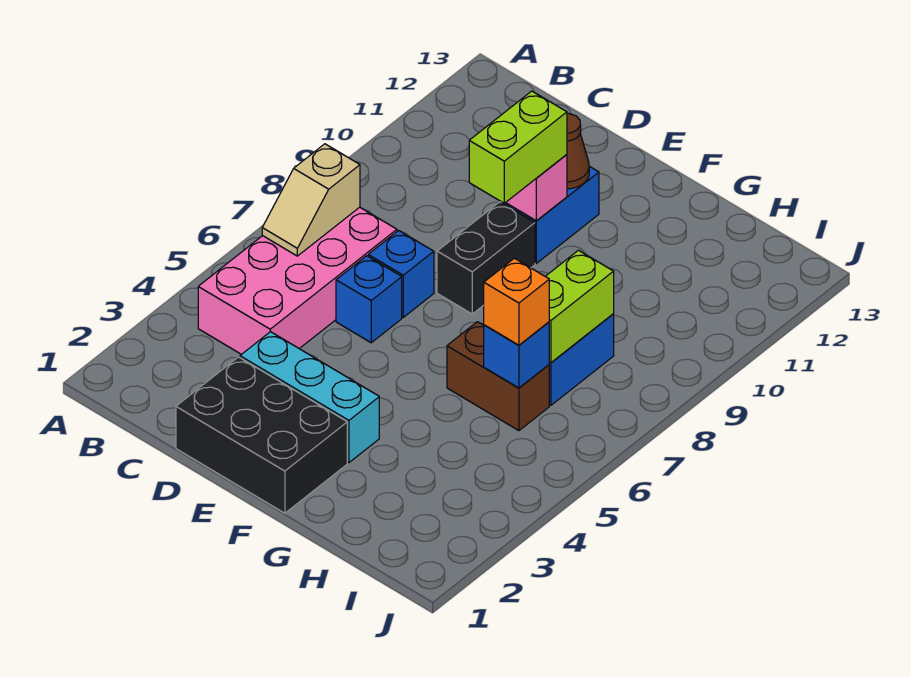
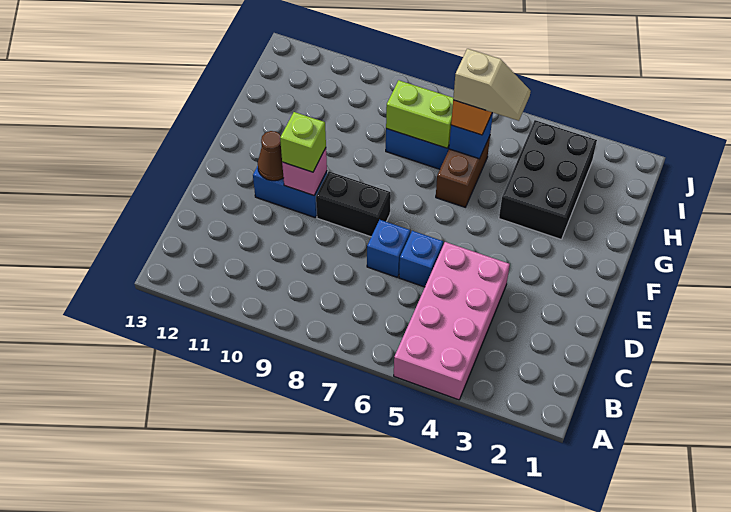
pink brick B4:C7 level 1 -> pink brick A4:D5 level 1
tan slope B6:B7 level 2 top 7 -> tan slope H5:H6 level 4 top 6
black brick D1:F2 level 1 -> black brick G3:I4 level 1
cyan brick D3:F3 level 1 -> none
lime brick E9:E10 level 3 -> lime brick E10 level 3

